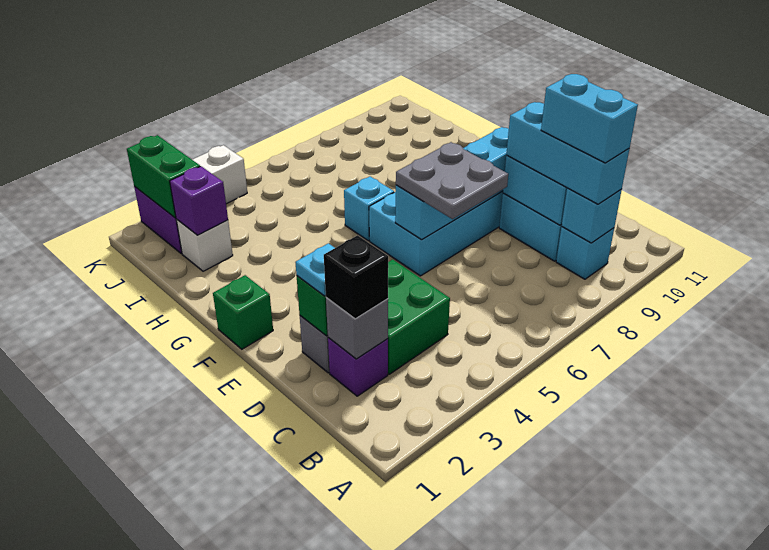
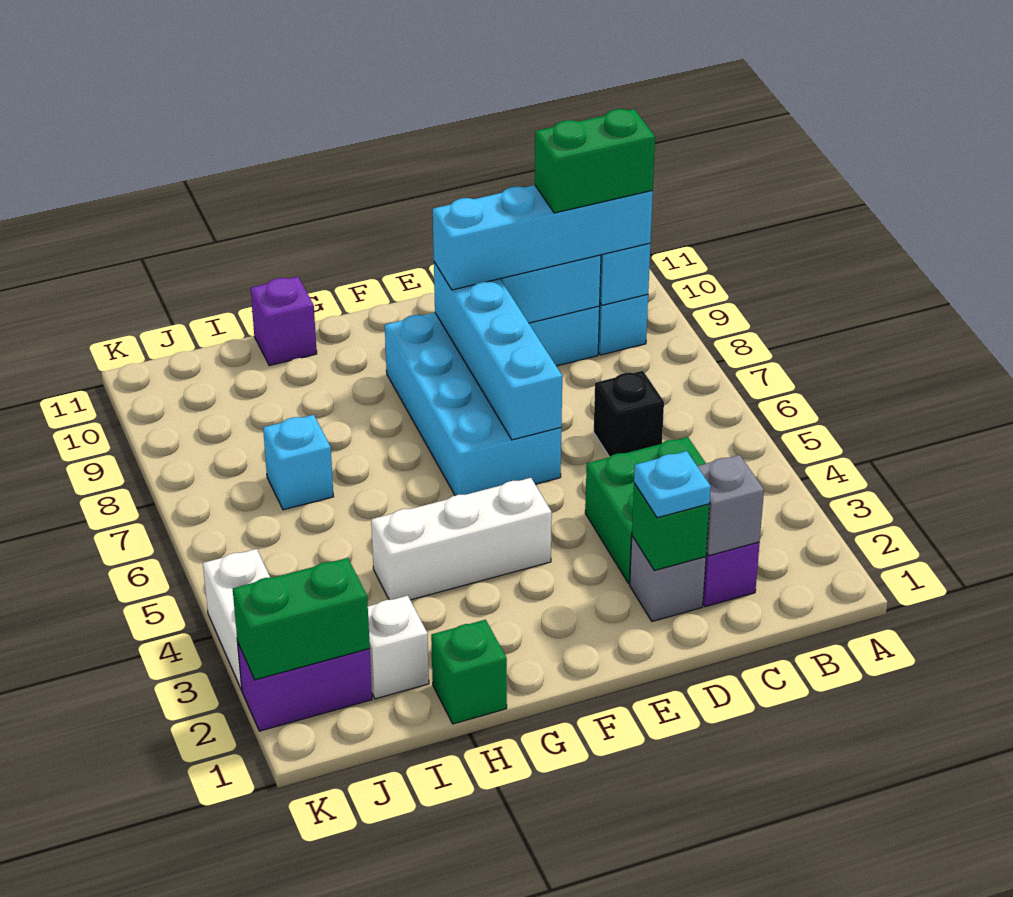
cyan brick B9:D9 level 3 -> cyan brick B9:E9 level 3
cyan brick B9:C9 level 4 -> green brick B9:C9 level 4
black brick C2 level 3 -> black brick C6 level 1
grey plate D6:E7 level 3 -> none
green brick F1 level 1 -> green brick H1 level 1
none -> white brick F4:H4 level 1
cyan brick G6 level 1 -> cyan brick I7 level 1
purple brick I2 level 2 -> purple brick H11 level 1

